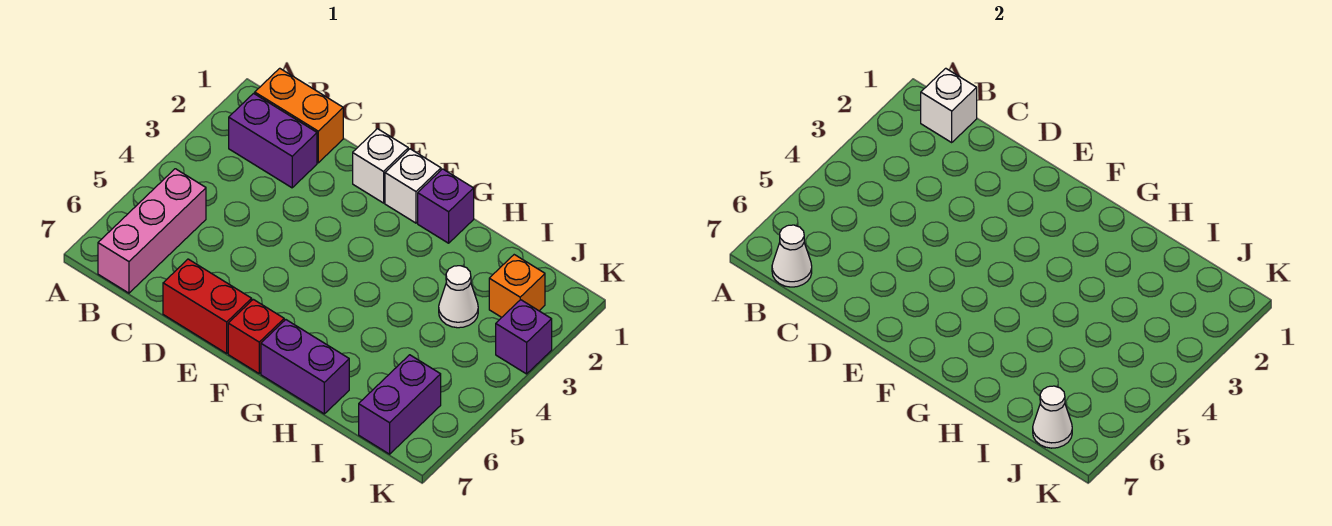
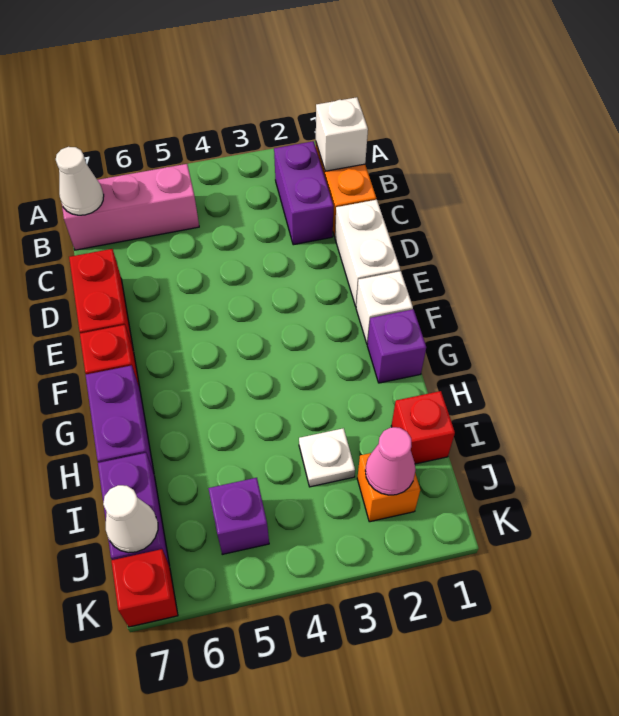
white brick E1 level 1 -> white brick D1:E1 level 1
none -> red brick I1 level 1
white cone I3 level 1 -> white plate I3 level 1
none -> pink cone J2 level 2
purple brick J6:J7 level 1 -> purple brick I7:J7 level 1
purple brick K3 level 1 -> purple brick J5 level 1
none -> red brick K7 level 1

